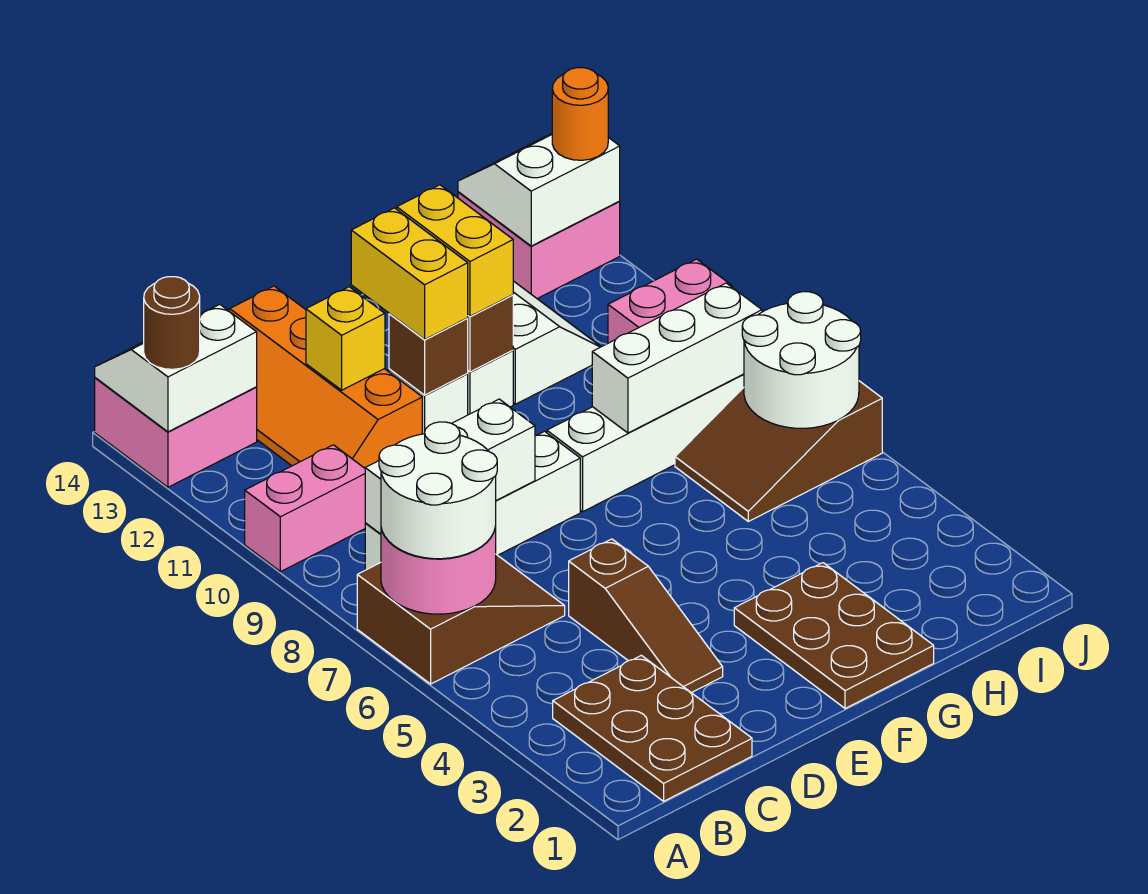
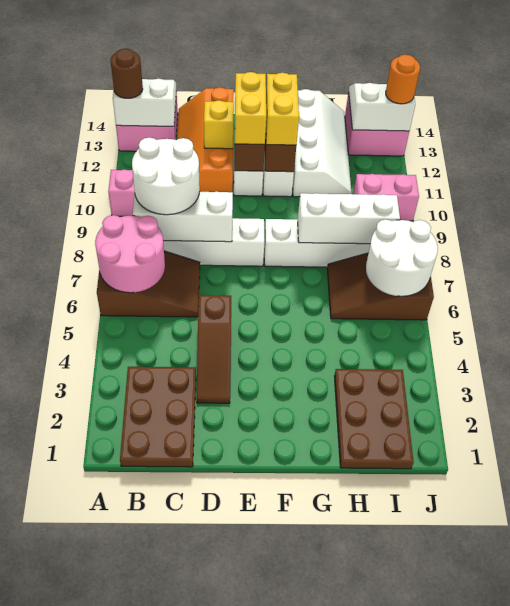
white round brick A6:B7 level 3 -> white round brick B8:C9 level 3
brown plate F1:G3 level 1 -> brown plate H1:I3 level 1

